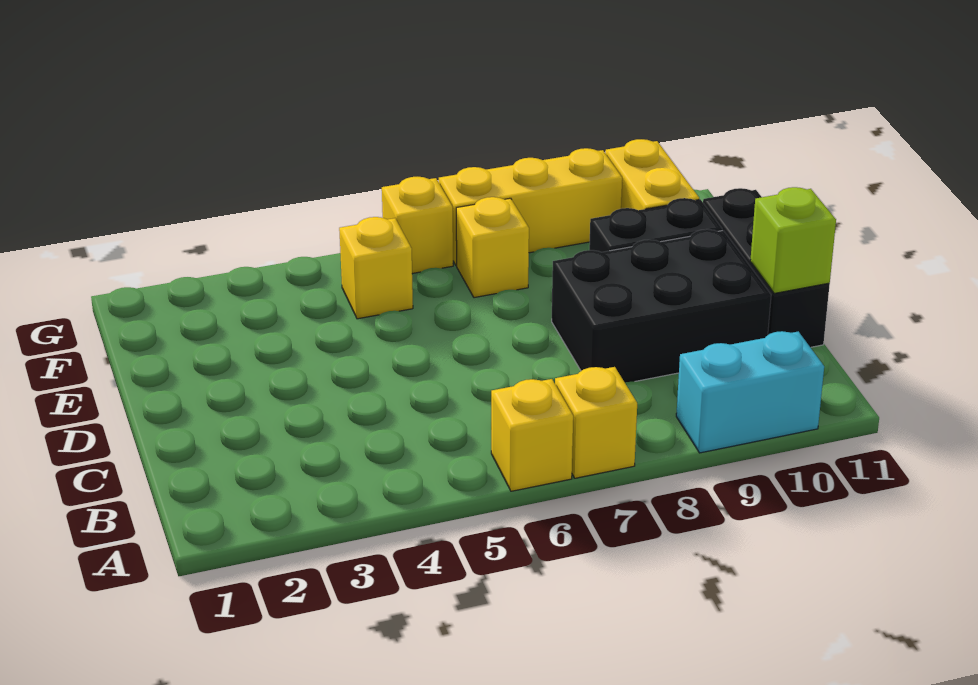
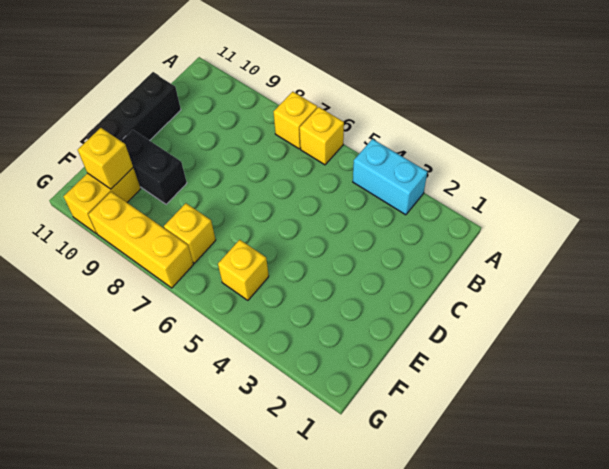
cyan brick A9:A10 level 1 -> cyan brick A3:A4 level 1
black brick C8:D10 level 1 -> none
lime brick C11 level 2 -> none
yellow brick G6 level 1 -> yellow brick F10 level 2

